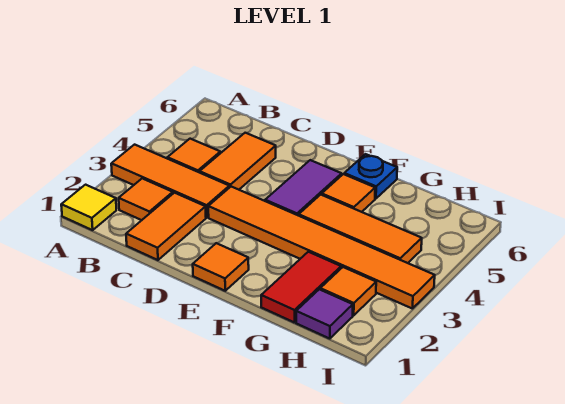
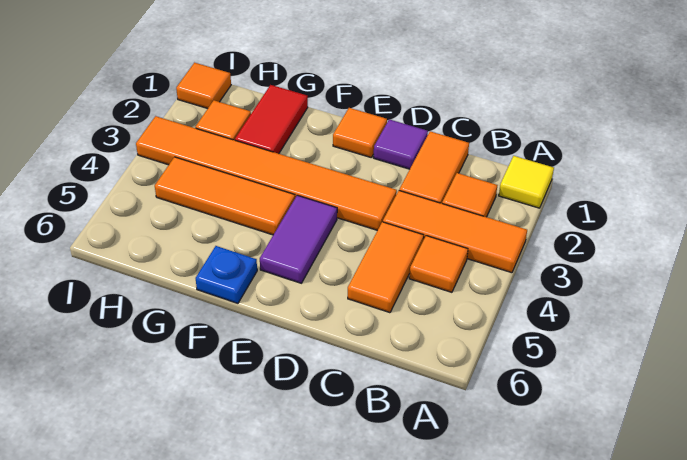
orange tile F5 level 1 -> orange tile I1 level 1
purple tile H1 level 1 -> purple tile D1 level 1

